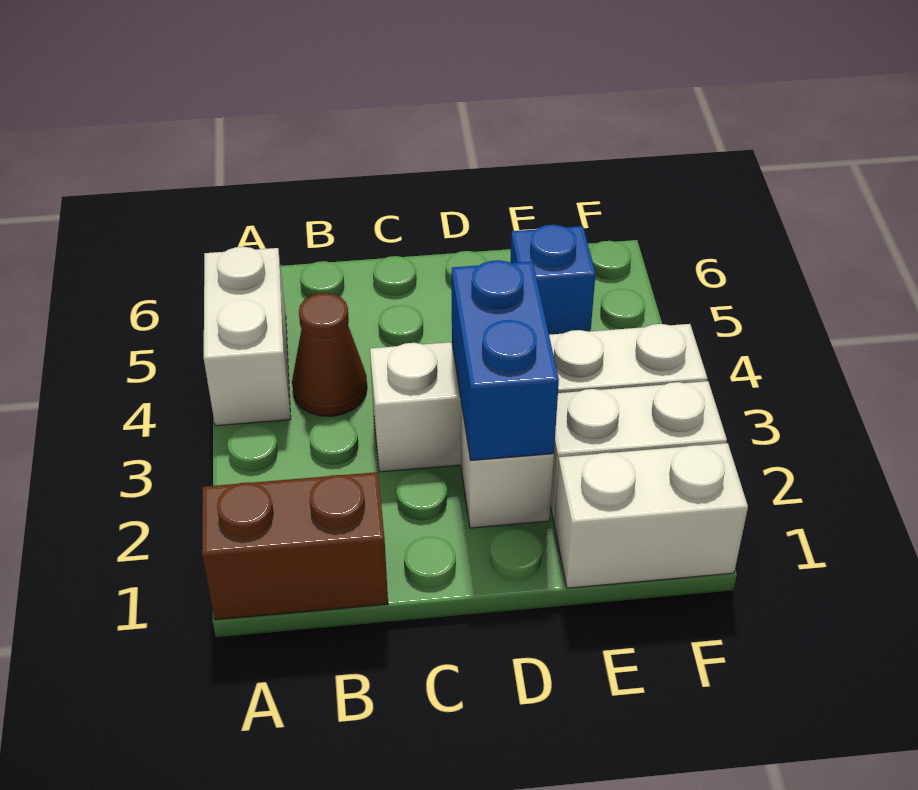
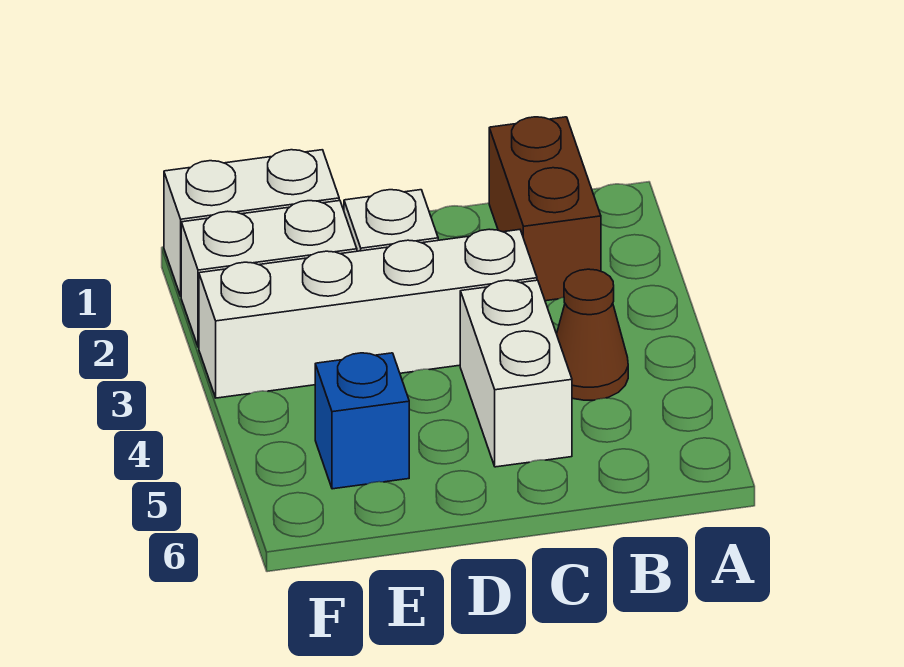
brown brick A1:B1 level 1 -> brown brick B1:B2 level 1
white brick A4:A5 level 1 -> white brick C4:C5 level 1
blue brick D2:D3 level 2 -> none

